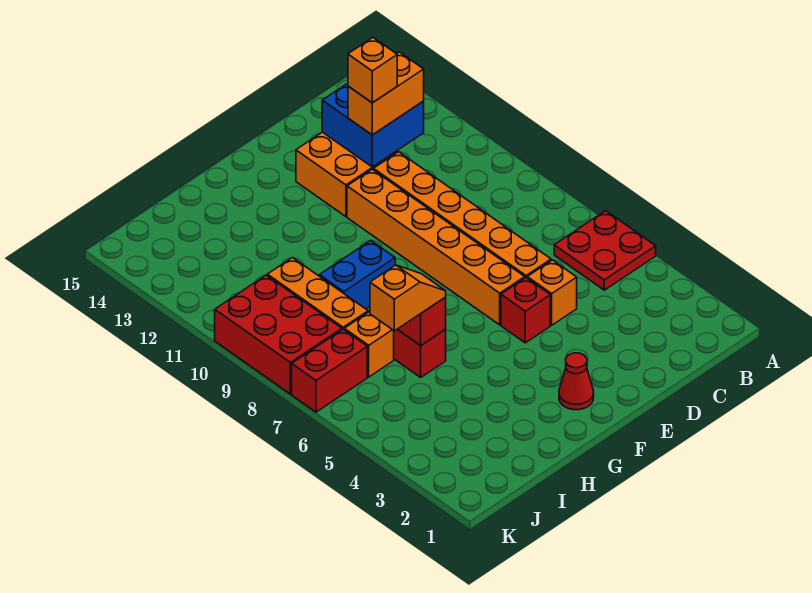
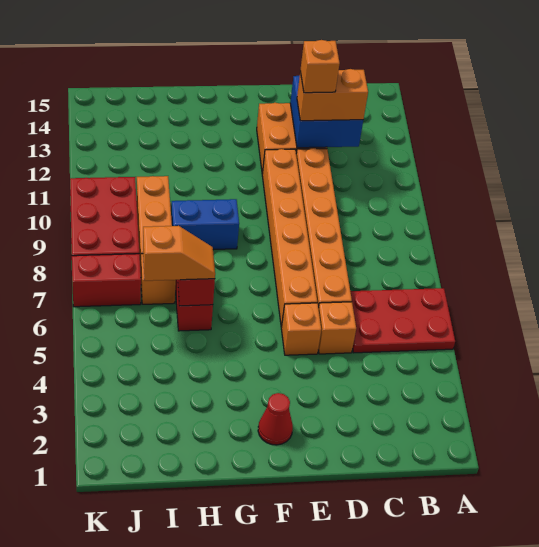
red plate A5:B6 level 1 -> red plate A5:C6 level 1
red brick E5 level 1 -> orange brick E5 level 1

